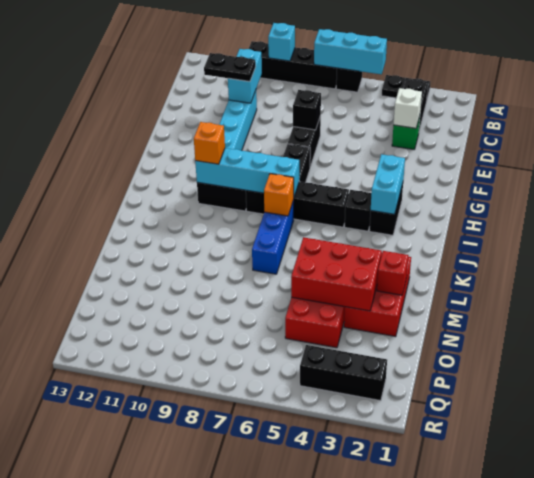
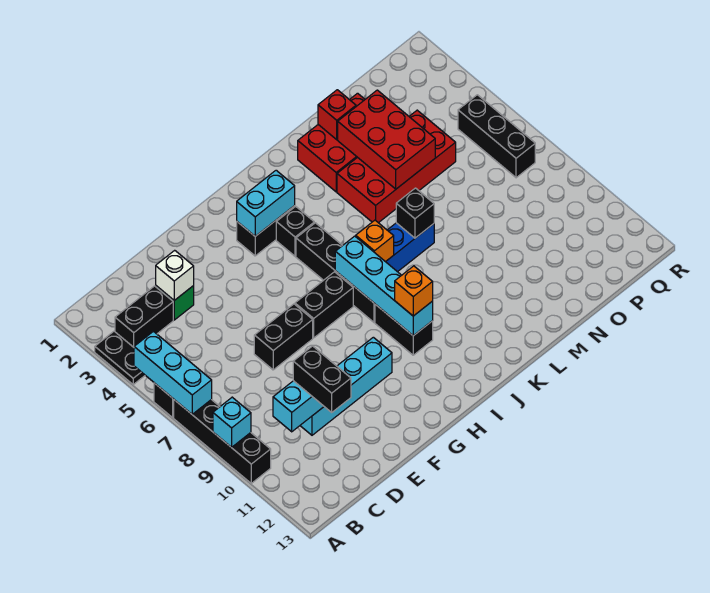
black plate D10:D11 level 3 -> black brick D10:D11 level 3
black brick E7 level 2 -> black brick L7 level 2
black brick Q2:Q4 level 1 -> black brick Q5:Q7 level 1

